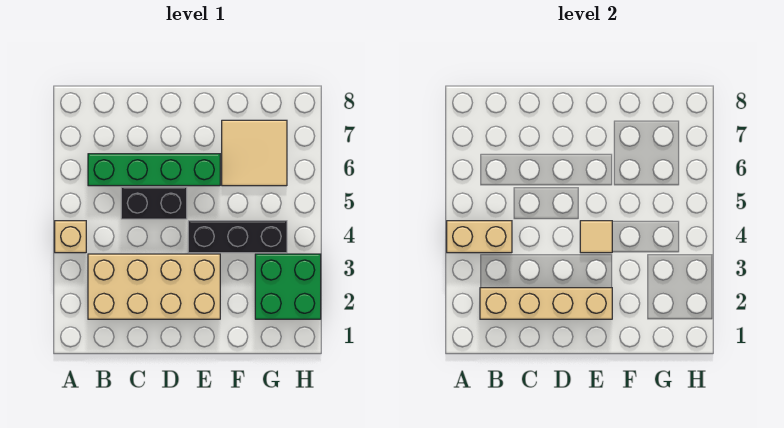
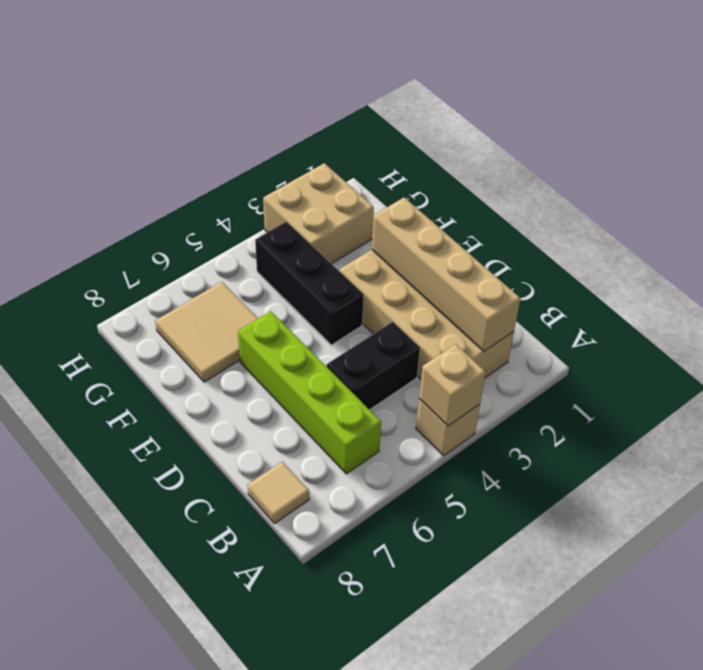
tan brick A4:B4 level 2 -> tan brick A4 level 2
green brick B6:E6 level 1 -> lime brick B6:E6 level 1
black brick C5:D5 level 1 -> black brick C4:C5 level 1
tan tile E4 level 2 -> tan tile B8 level 1
green brick G2:H3 level 1 -> tan brick G2:H3 level 1

